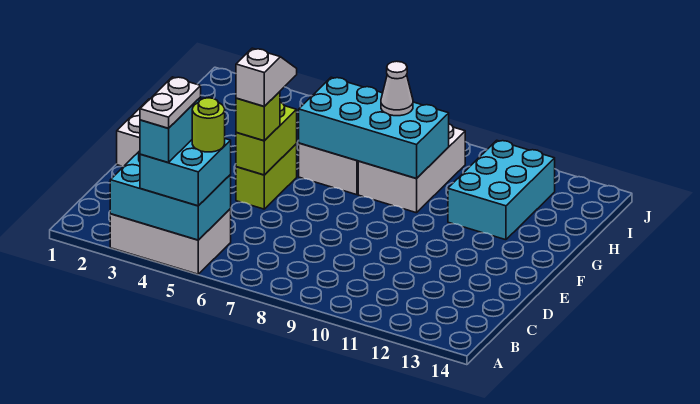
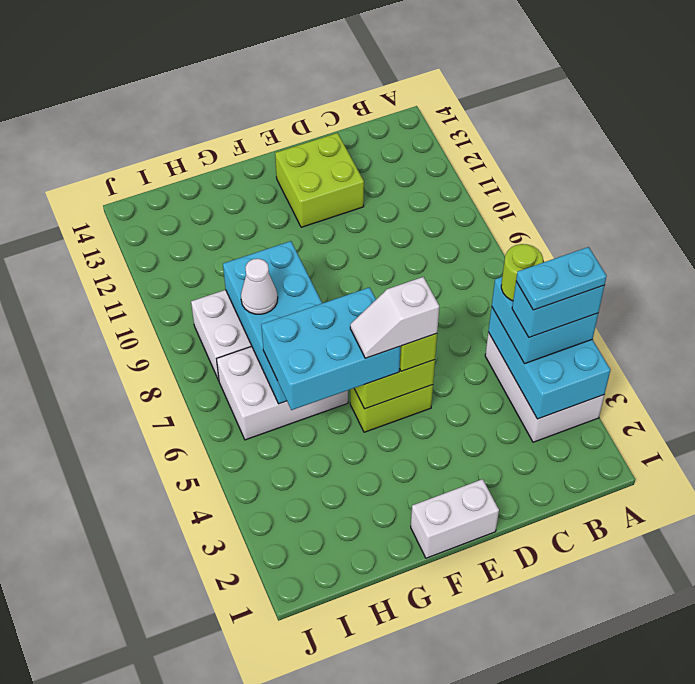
white plate A4:B4 level 5 -> cyan plate A4:B4 level 5
none -> lime brick D12:E13 level 1
cyan brick G11:I12 level 1 -> cyan brick F5:H6 level 3

